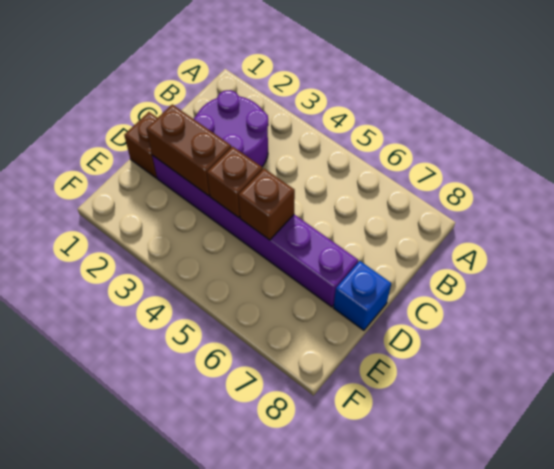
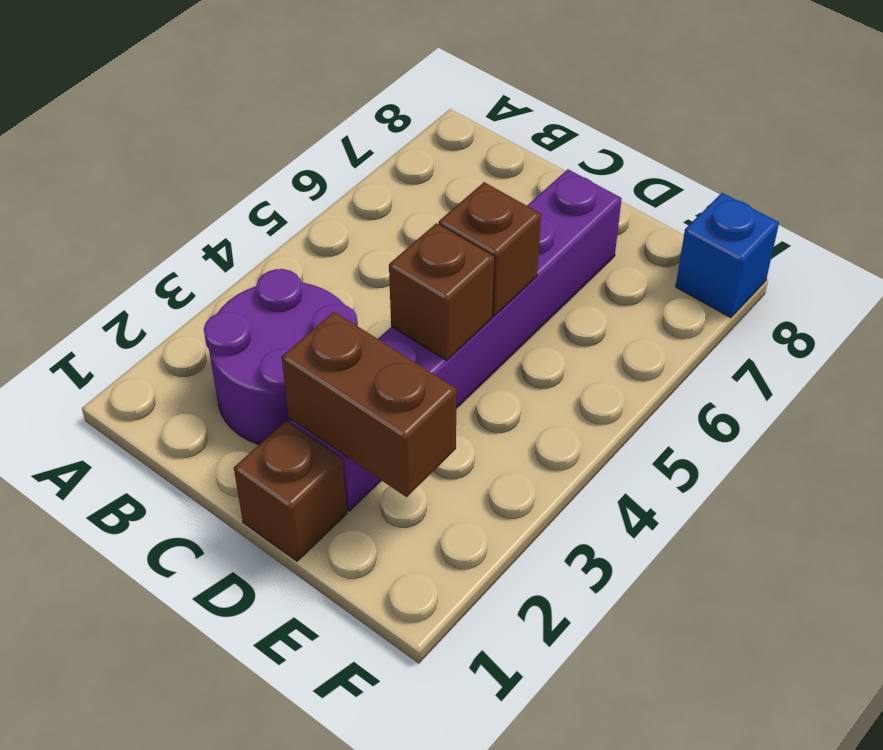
brown brick D2:D3 level 2 -> brown brick D2:E2 level 2
blue brick D8 level 1 -> blue brick F8 level 1

